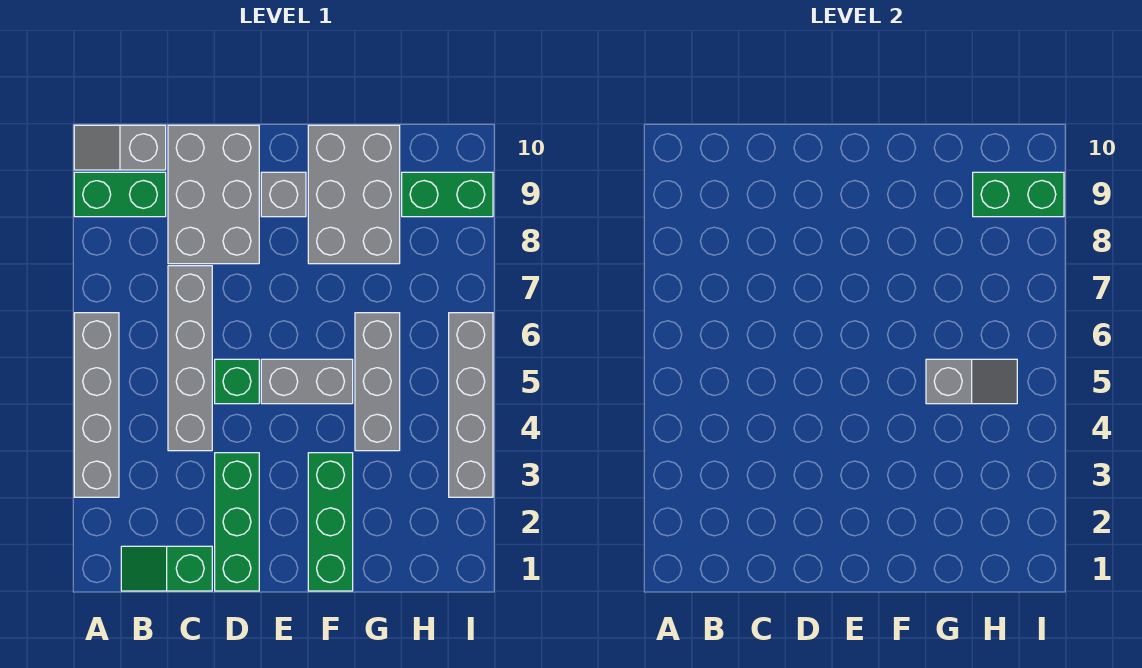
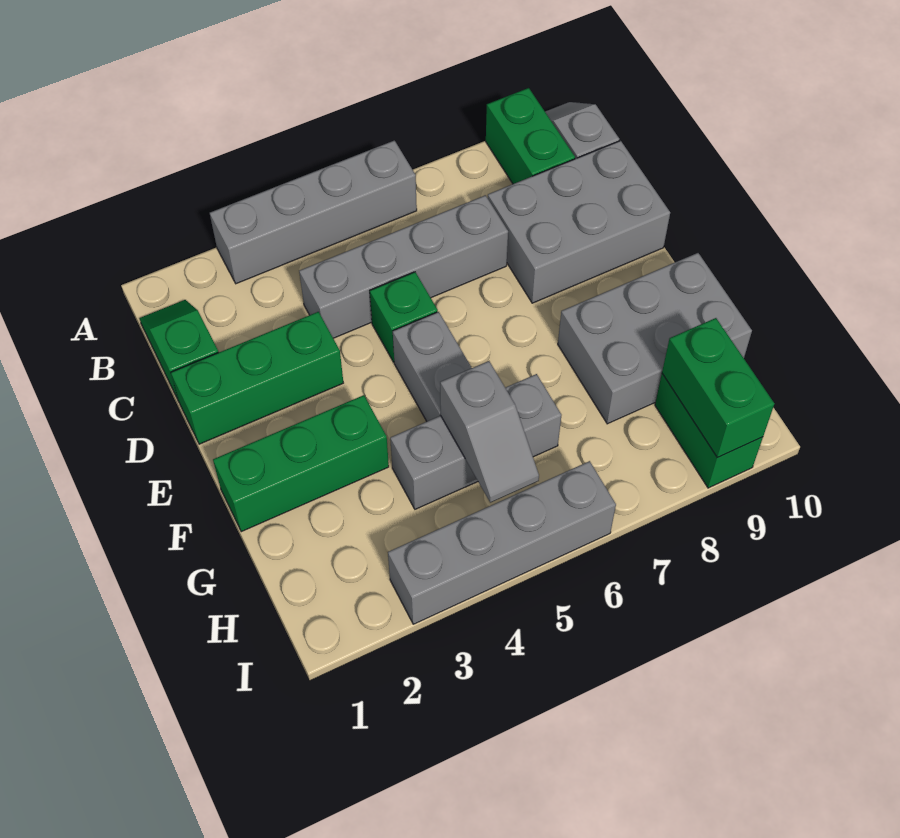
grey brick E9 level 1 -> none

